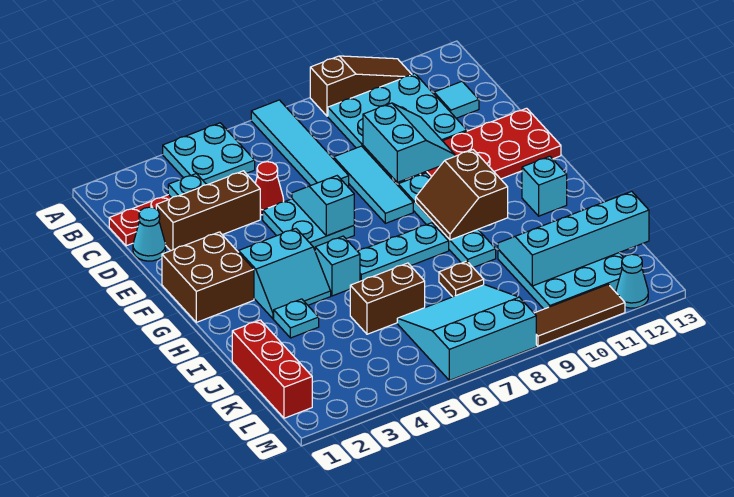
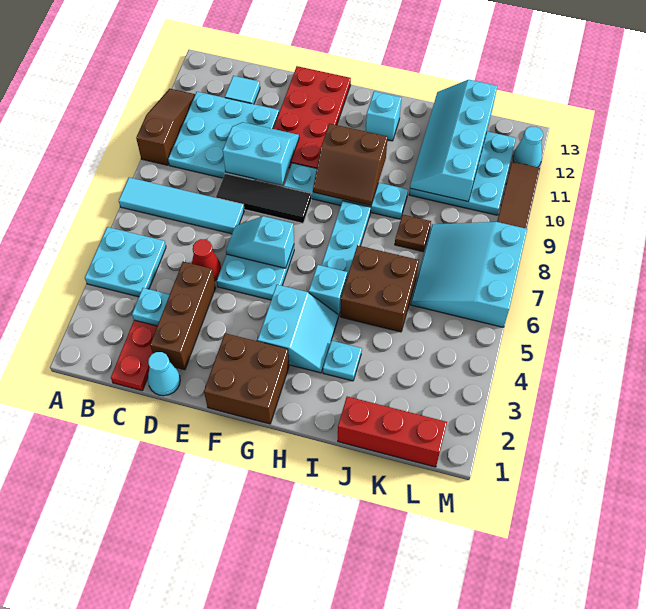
cyan tile D8:F8 level 1 -> black tile D8:F8 level 1
brown brick J5:J6 level 1 -> brown brick I5:J6 level 1

